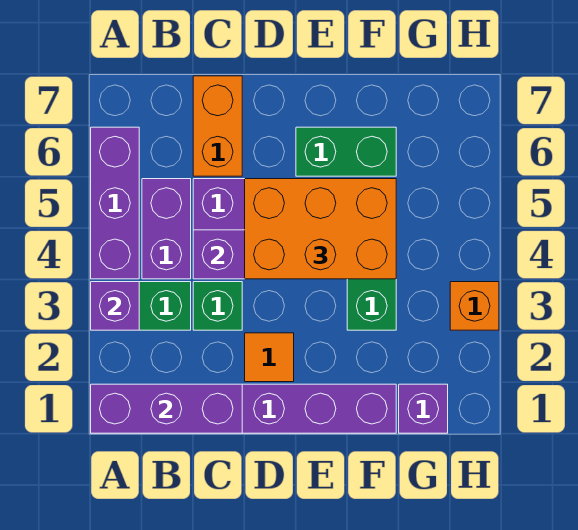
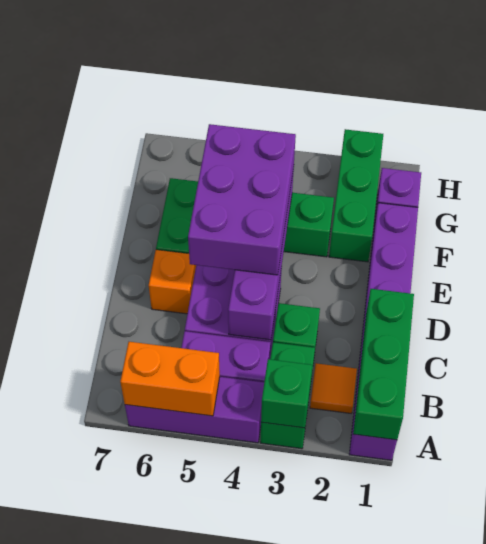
purple brick A1:C1 level 2 -> green brick A1:C1 level 2
purple brick A3 level 2 -> green brick A3 level 2
orange brick C6:C7 level 1 -> orange brick A5:A6 level 2
orange tile D2 level 1 -> orange tile B2 level 1
orange brick D4:F5 level 3 -> purple brick D4:F5 level 3
none -> green brick F2:H2 level 1
orange brick H3 level 1 -> orange brick D6 level 1

